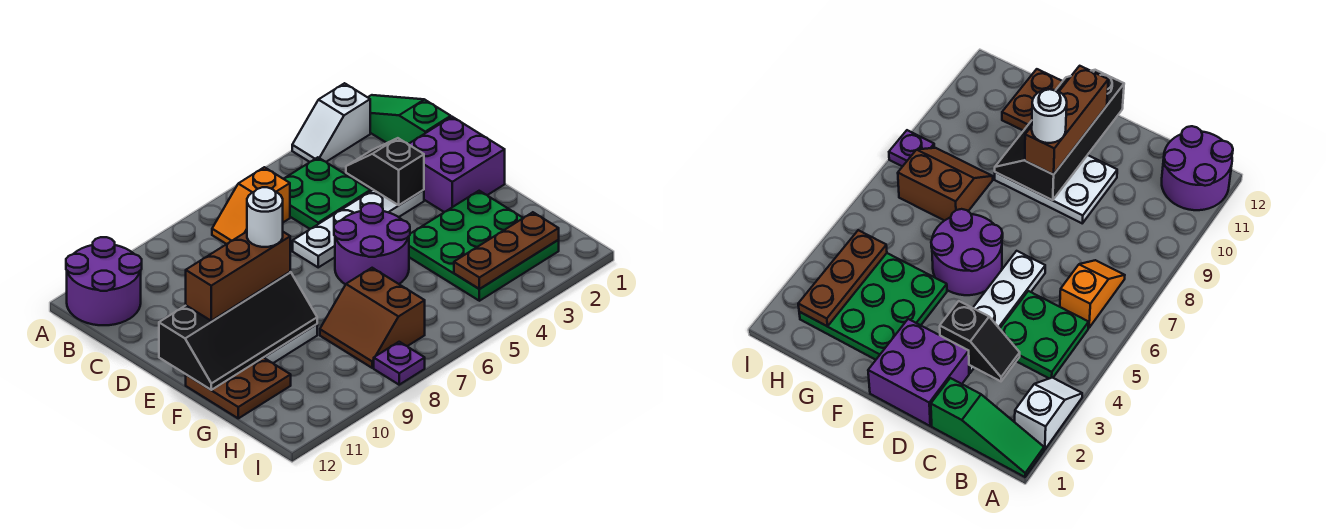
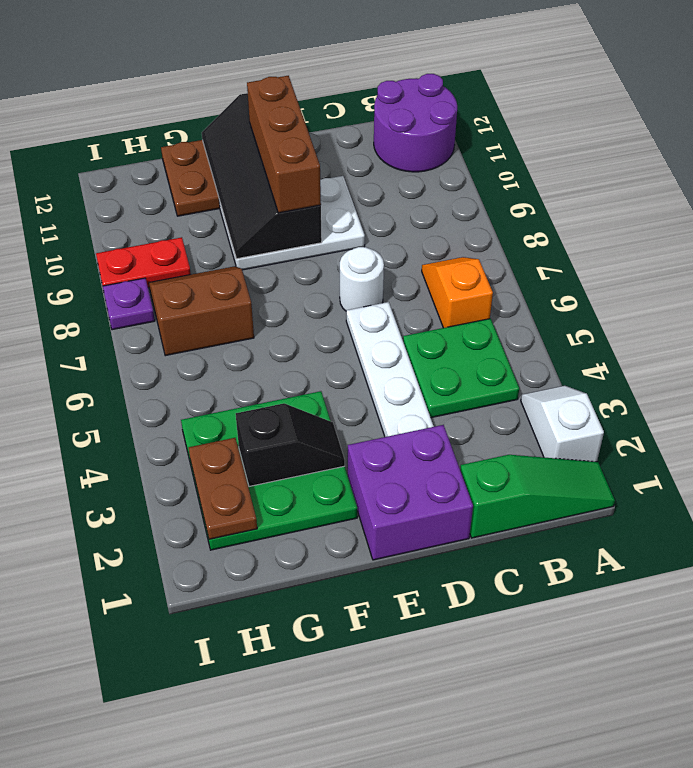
black slope C3:D3 level 2 top D -> black slope F3:G3 level 2 top G
purple round brick E5:F6 level 1 -> none
white round brick E9 level 4 -> white round brick D7 level 1
brown plate H2:H4 level 2 -> brown plate H2:H3 level 2
none -> red plate H9:I9 level 1

